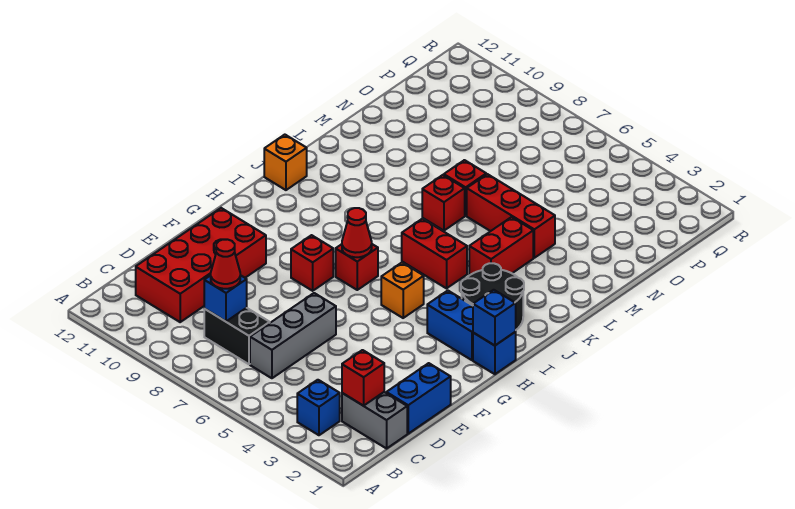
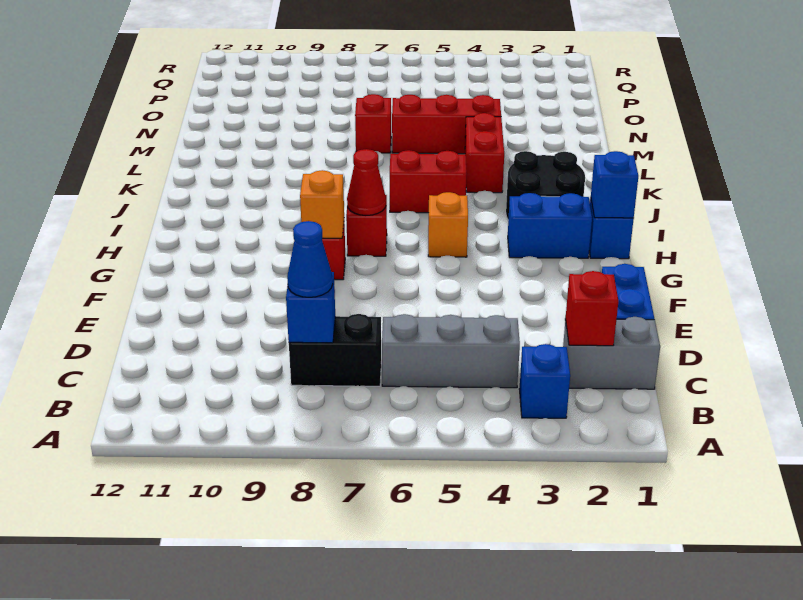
grey brick C6:E6 level 1 -> grey brick C4:C6 level 1
red cone C8 level 3 -> blue cone C8 level 3
red brick C10:F11 level 1 -> none
orange brick J12 level 1 -> orange brick G8 level 2
red brick L7 level 1 -> none

